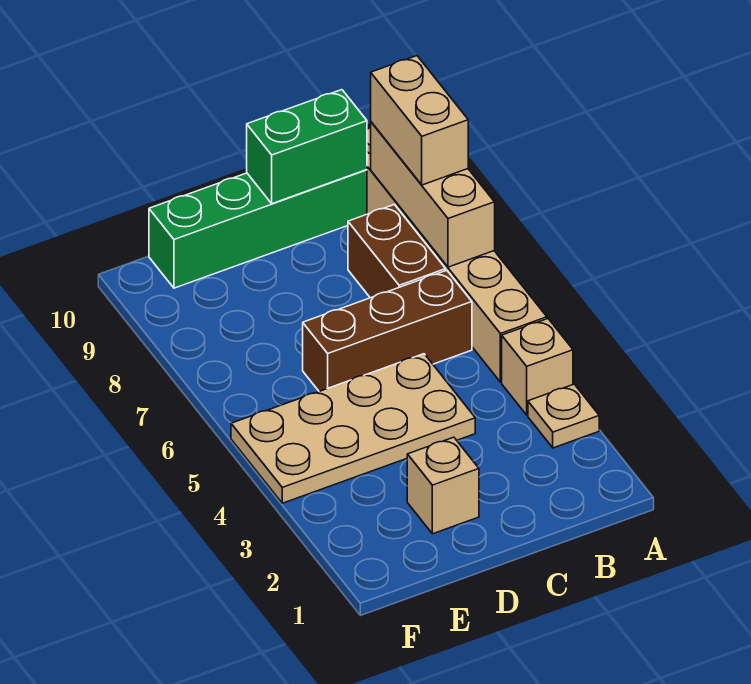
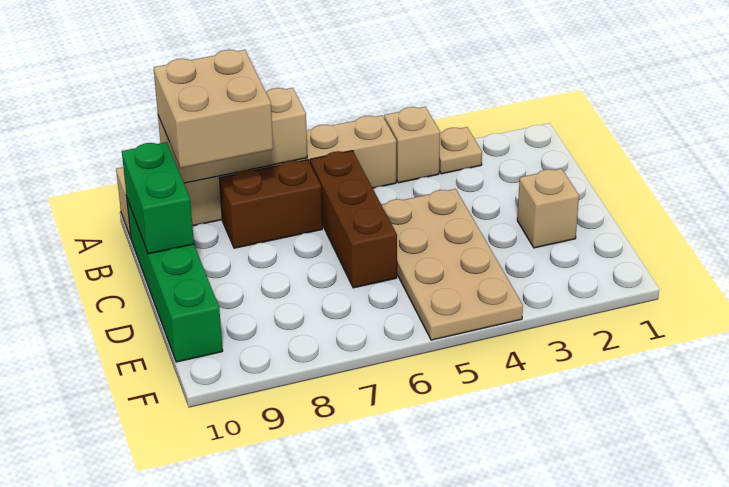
tan brick A8:A9 level 3 -> tan brick A8:B9 level 3

